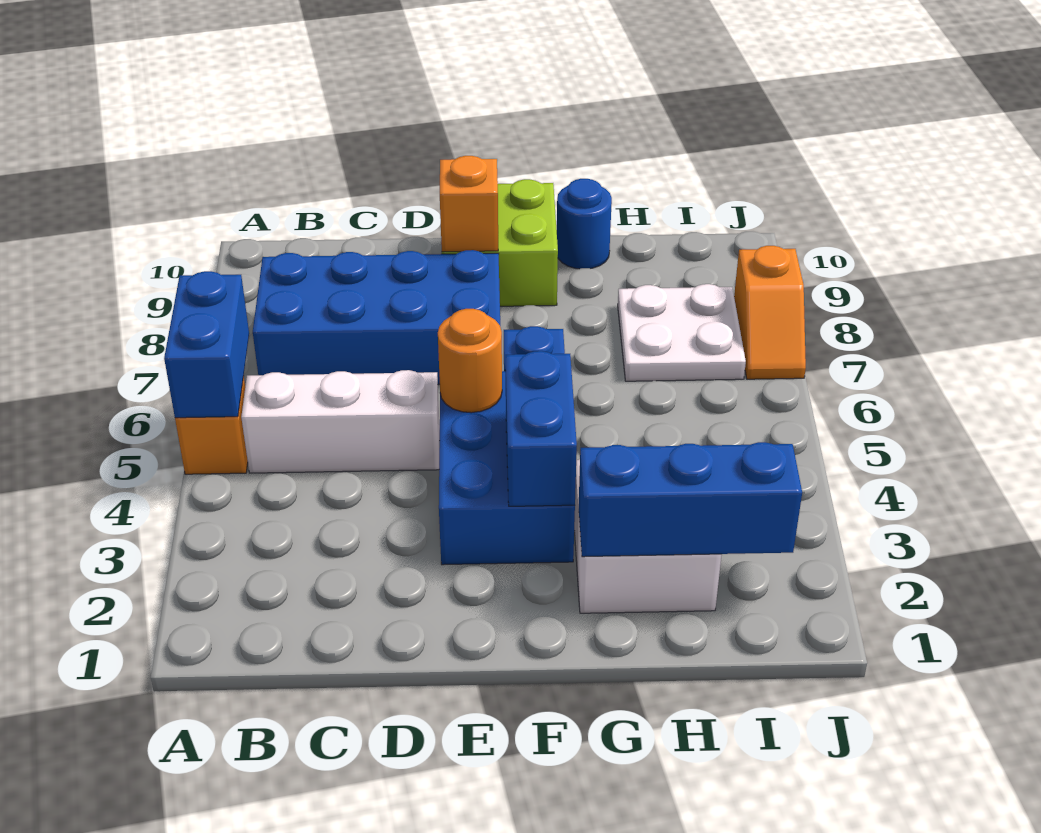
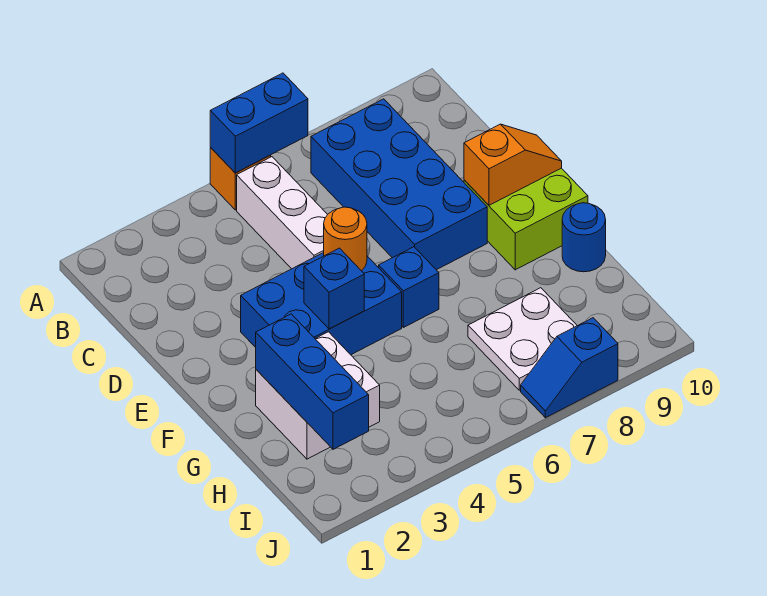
blue brick F3:F4 level 2 -> blue brick F4 level 2
orange slope J7:J8 level 1 top 8 -> blue slope J7:J8 level 1 top 8

